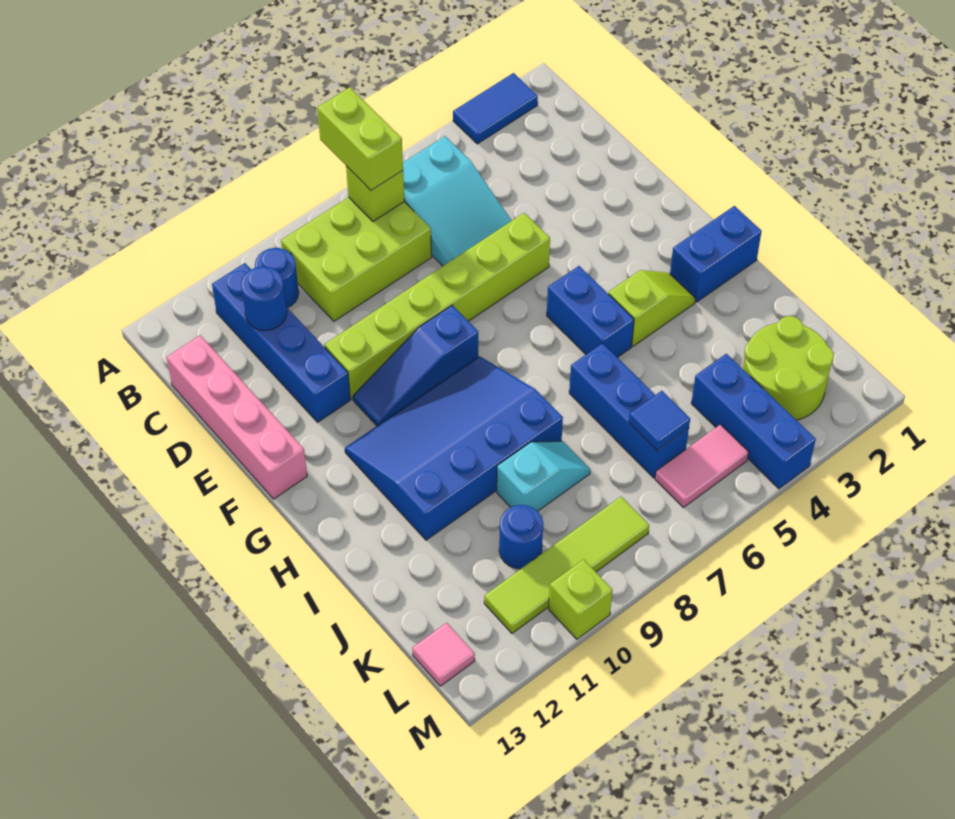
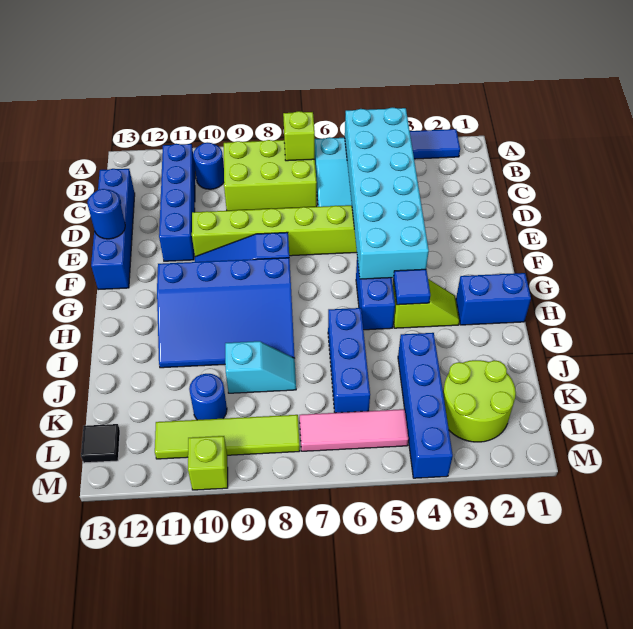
lime brick A7:B7 level 3 -> none
none -> cyan brick B4:G5 level 2
blue round brick C11 level 2 -> blue round brick E13 level 2
pink brick C13:F13 level 1 -> blue brick C13:F13 level 1
blue slope G8:I11 level 1 top I -> blue slope G8:I11 level 1 top G
blue brick K4:M4 level 1 -> blue brick J4:M4 level 1
blue tile K6 level 2 -> blue tile H4 level 2
pink tile L5:L6 level 1 -> pink tile L5:L7 level 1
pink tile L13 level 1 -> black tile L13 level 1

